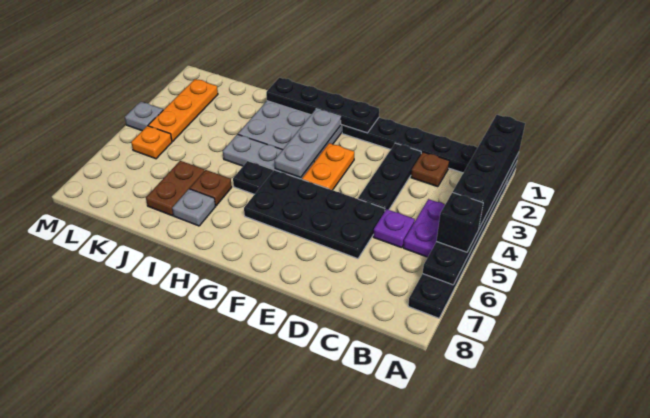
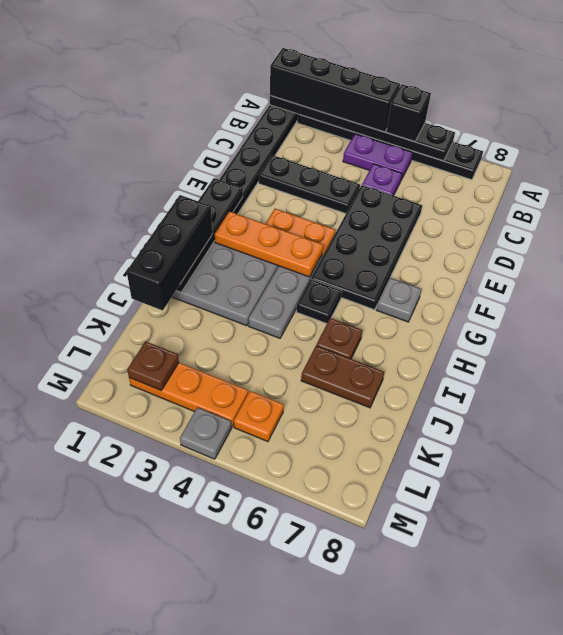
brown plate C2 level 1 -> brown plate L2 level 2
grey plate G2:G4 level 2 -> orange plate G2:G4 level 2
none -> black brick H1:J1 level 3
grey plate I7 level 1 -> grey plate G7 level 1

